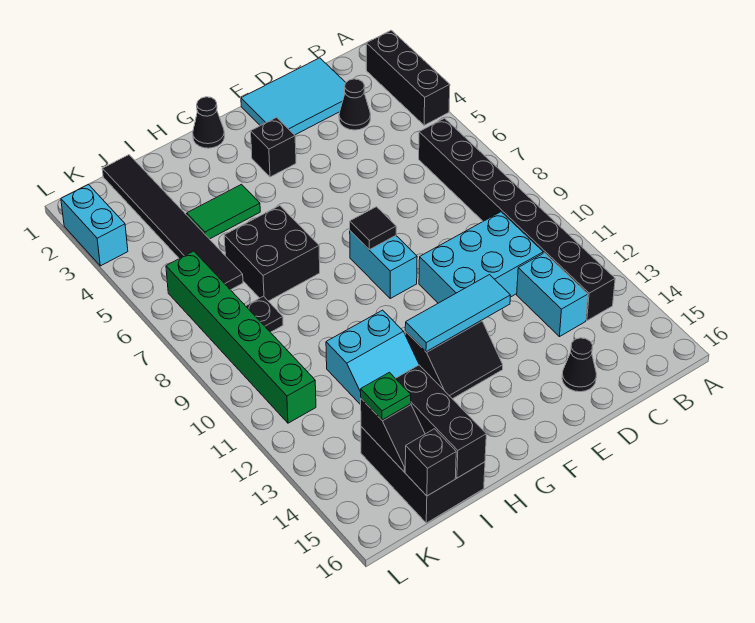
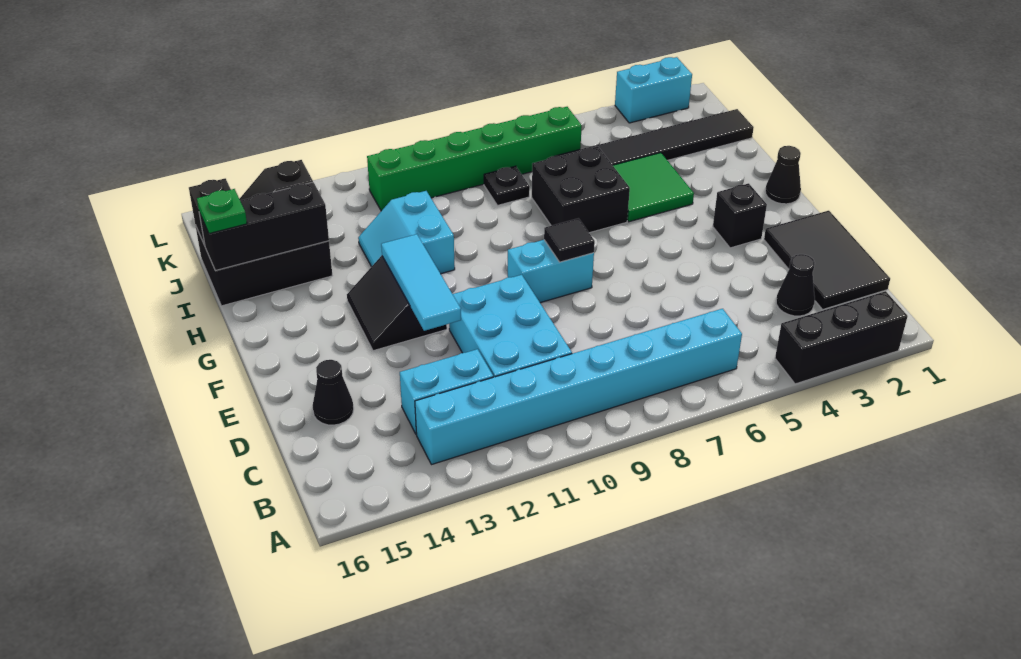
black brick B6:B13 level 1 -> cyan brick B6:B13 level 1
cyan tile C1:E2 level 1 -> black tile C1:E2 level 1
green tile H4:I4 level 1 -> green tile H4:I5 level 1
green plate J14 level 3 -> green plate I16 level 3

